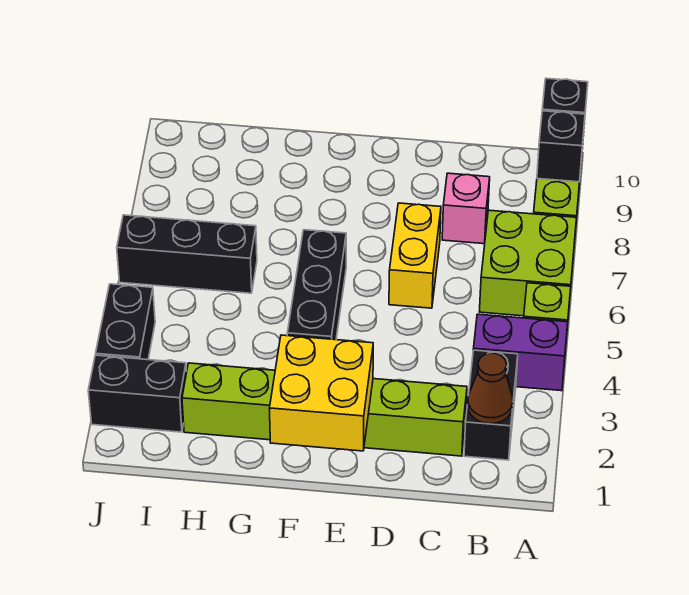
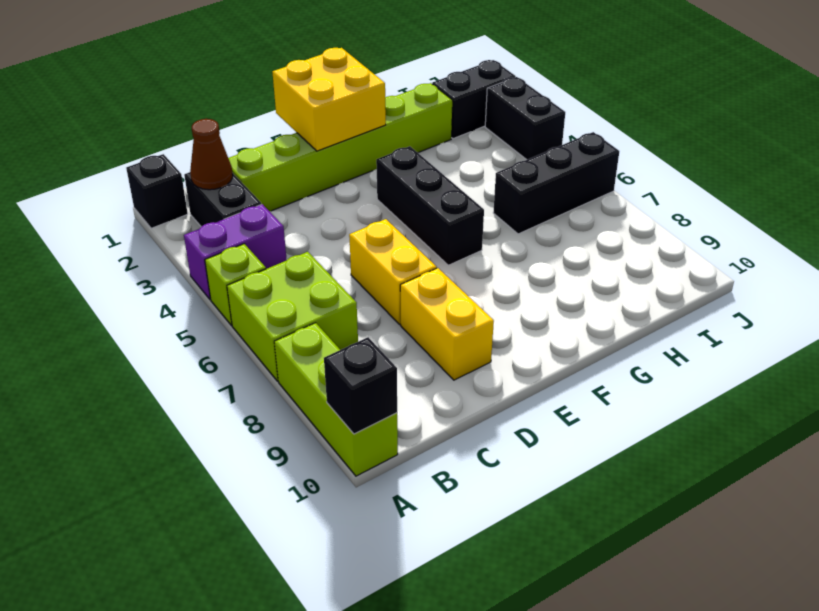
black brick A9 level 2 -> black brick A1 level 1
pink brick C8 level 1 -> none
none -> yellow brick D8:D9 level 1

